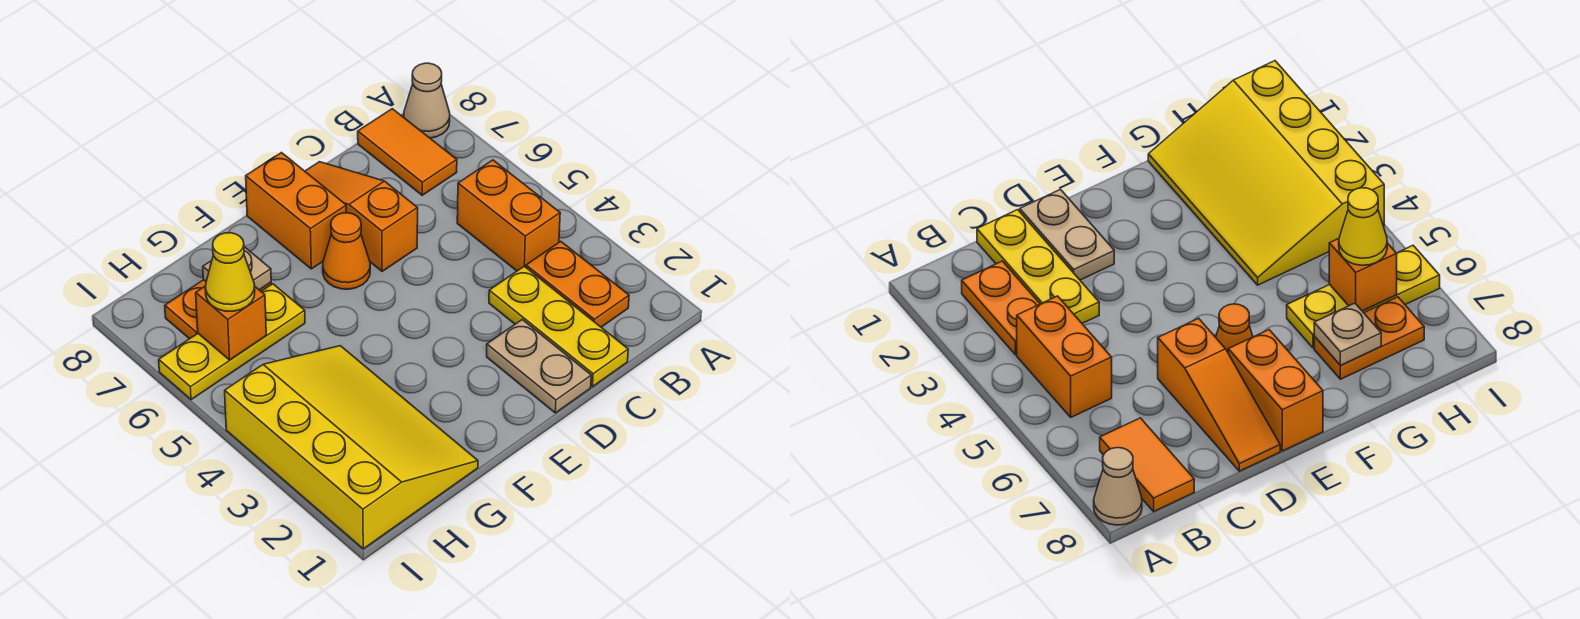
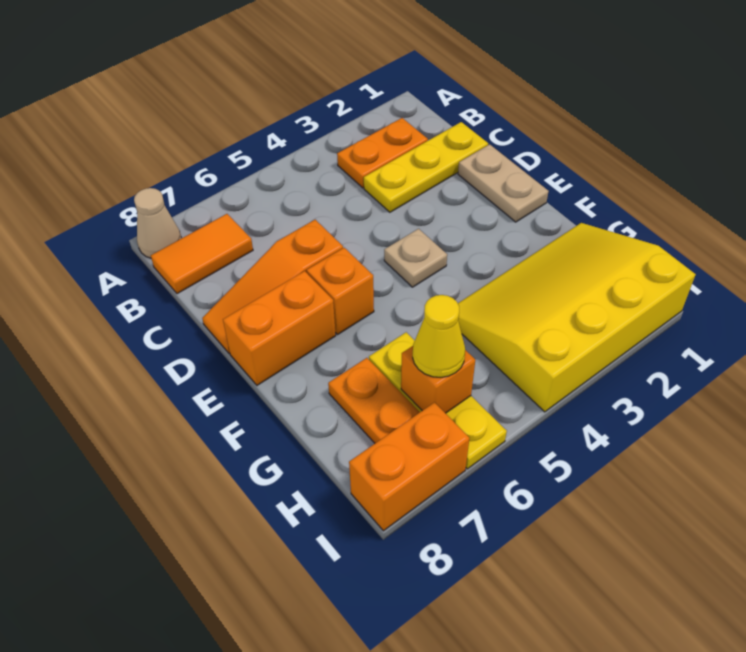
orange brick B4:B5 level 1 -> orange brick I7:I8 level 1
tan plate D1:D2 level 1 -> tan plate D1:E1 level 1
orange cone E6 level 1 -> orange brick E6 level 1
tan plate G7 level 2 -> tan plate E4 level 1

